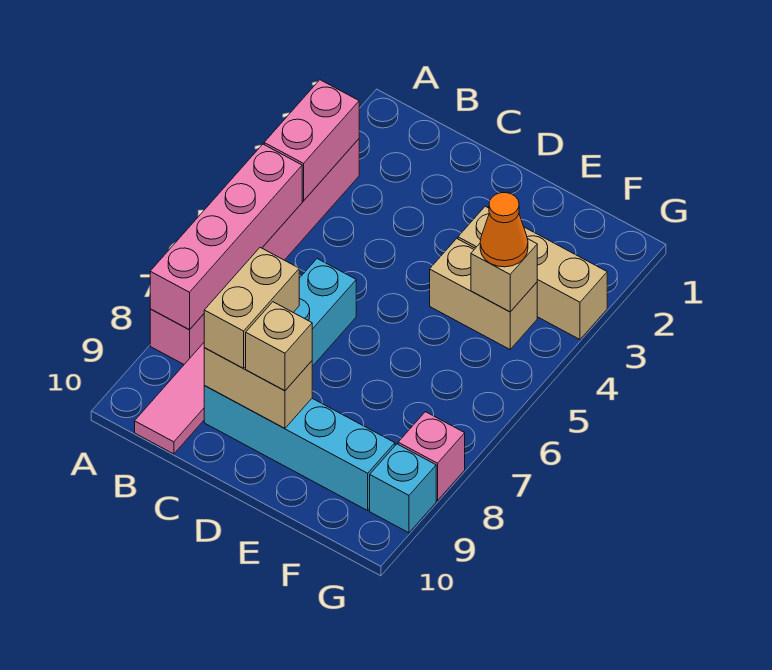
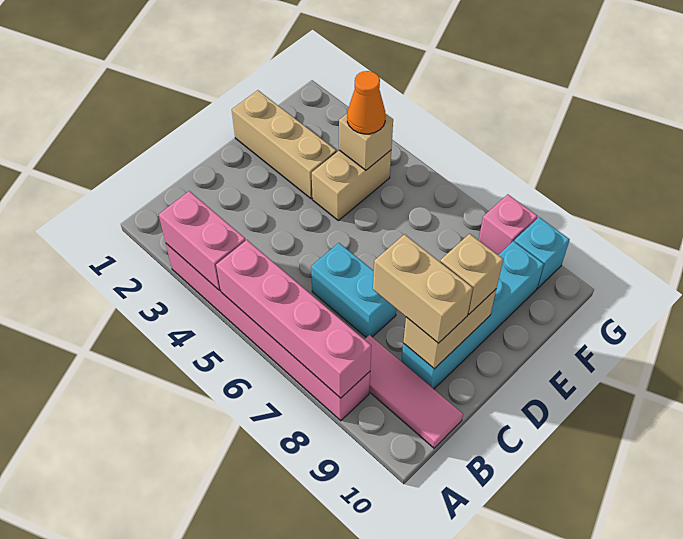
tan brick E3:G3 level 1 -> tan brick E1:E3 level 1

